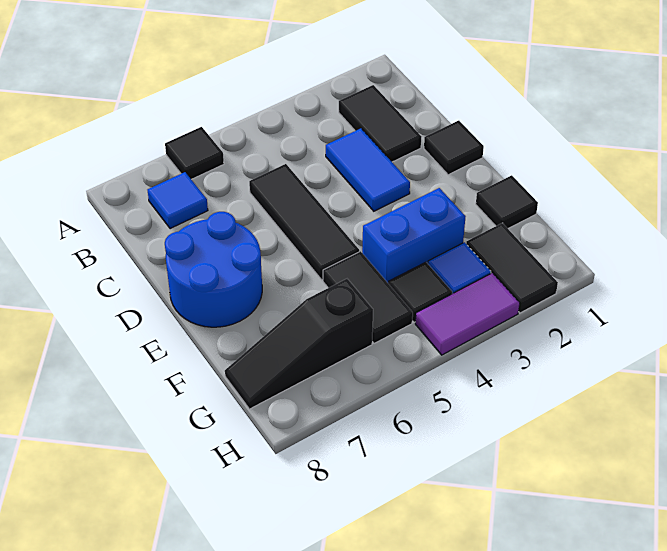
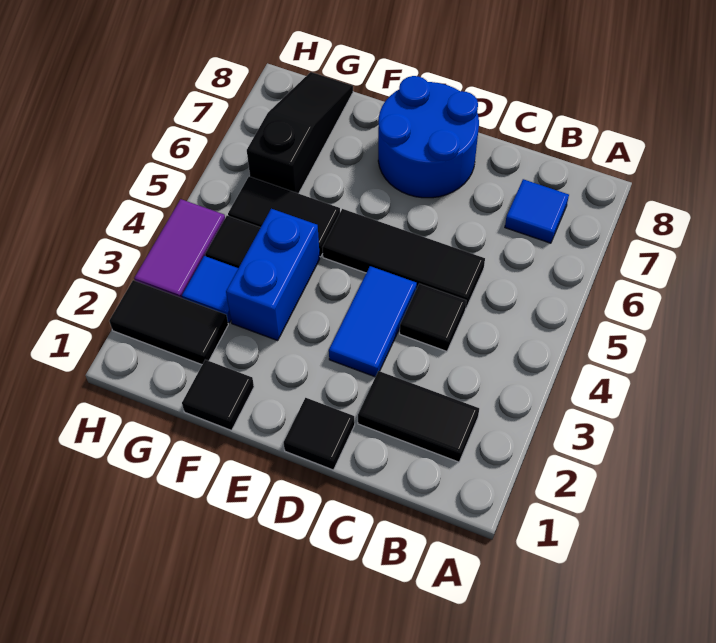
black tile A6 level 1 -> black tile C4 level 1
blue tile C3:D3 level 1 -> blue tile D3:D4 level 1

